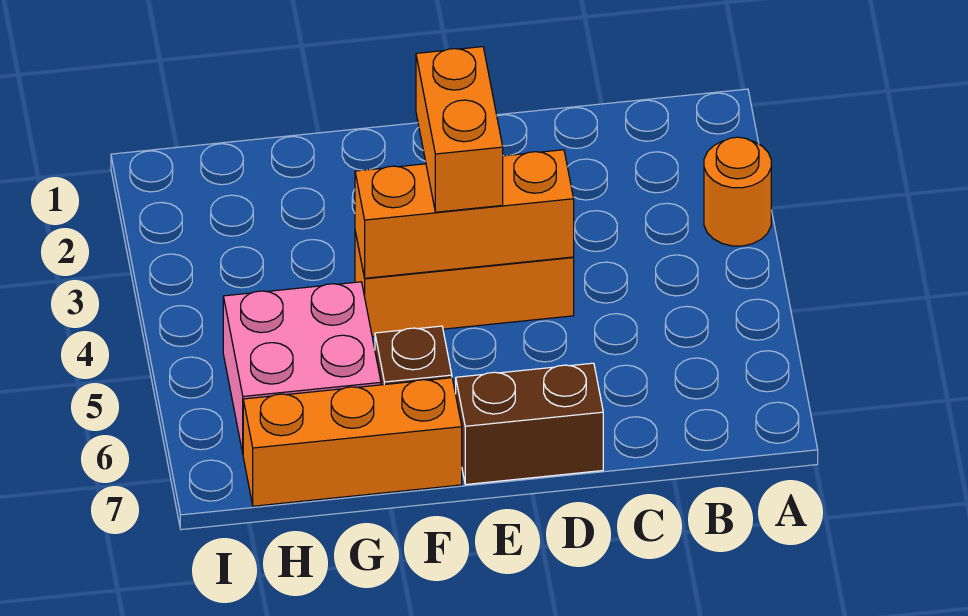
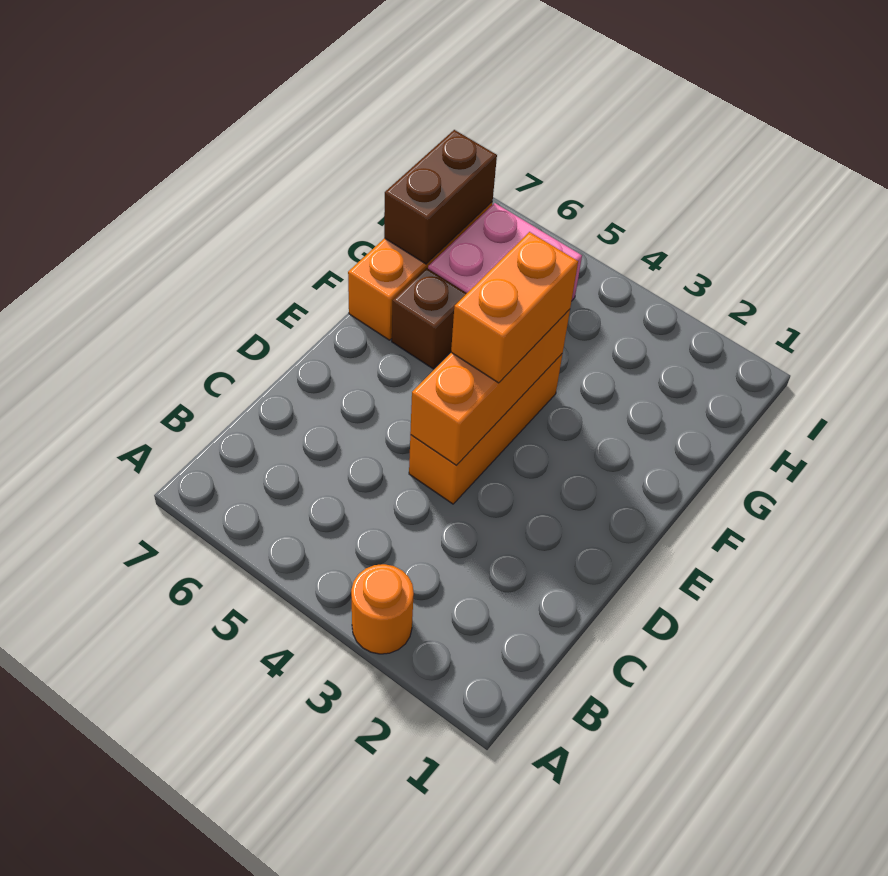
brown brick D7:E7 level 1 -> brown brick G7:H7 level 2
orange brick E3:E4 level 3 -> orange brick E4:F4 level 3

